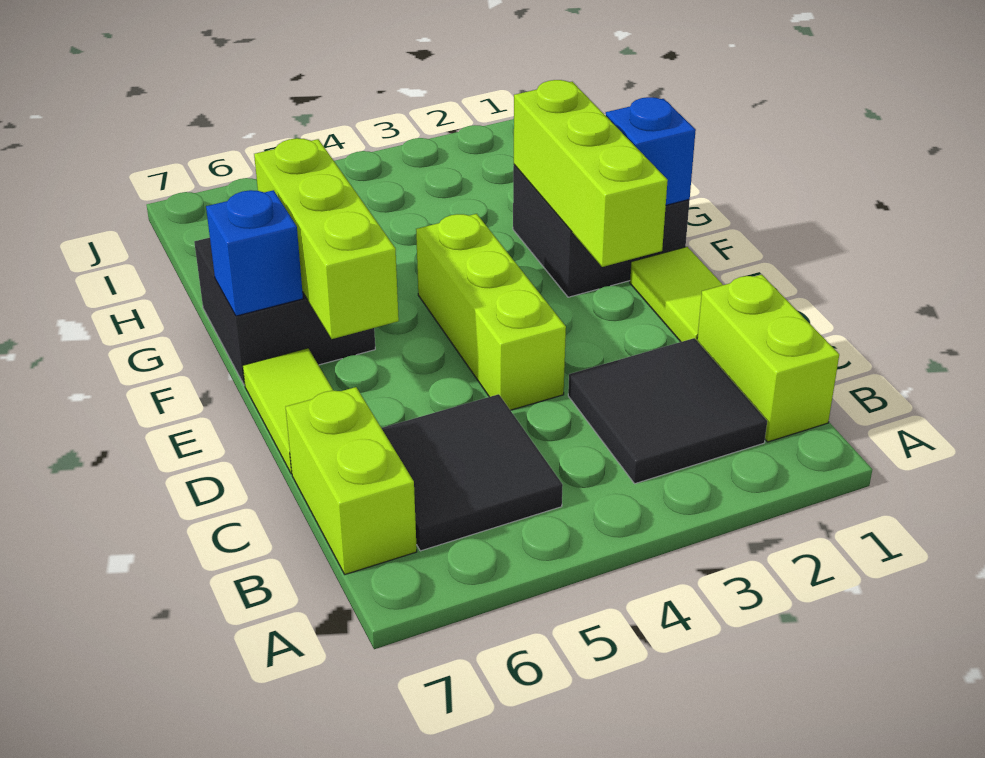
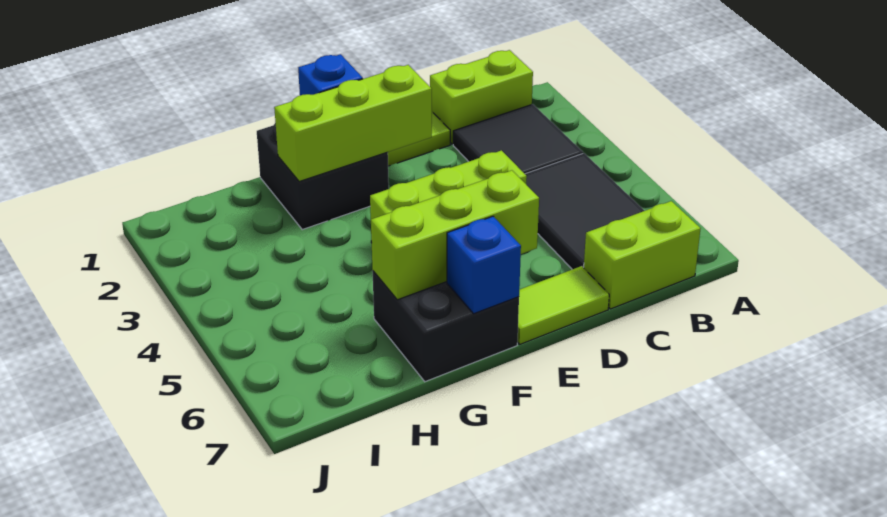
black tile B5:C6 level 1 -> black tile B4:C6 level 1

